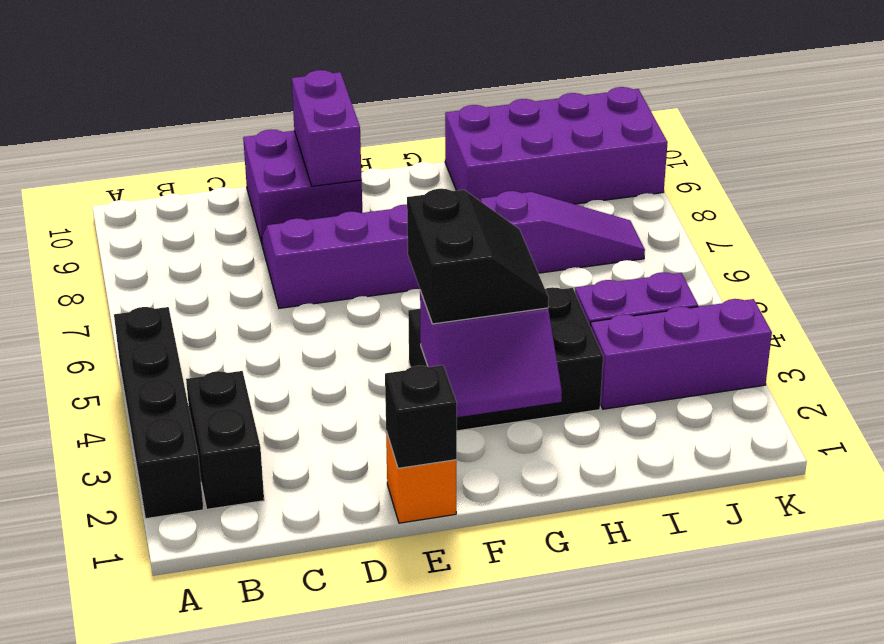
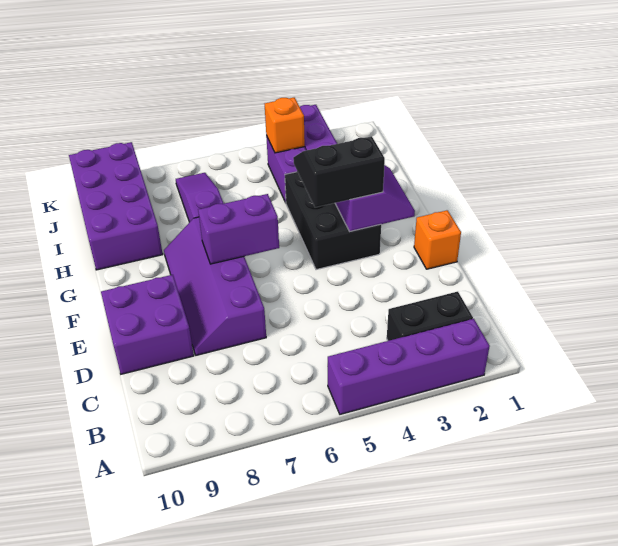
black brick A2:A5 level 1 -> purple brick A2:A5 level 1
black brick E1 level 2 -> none
purple brick E9:E10 level 2 -> purple brick F6:F7 level 2
none -> orange brick J4 level 2

